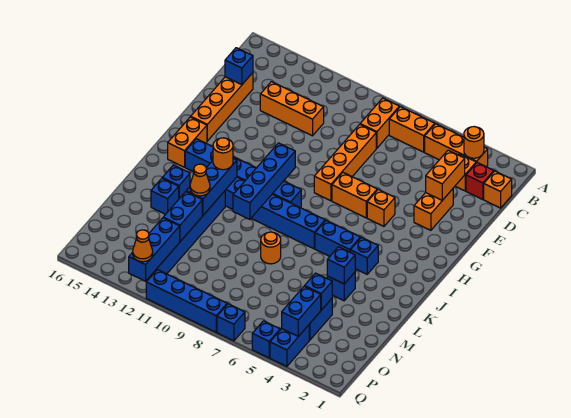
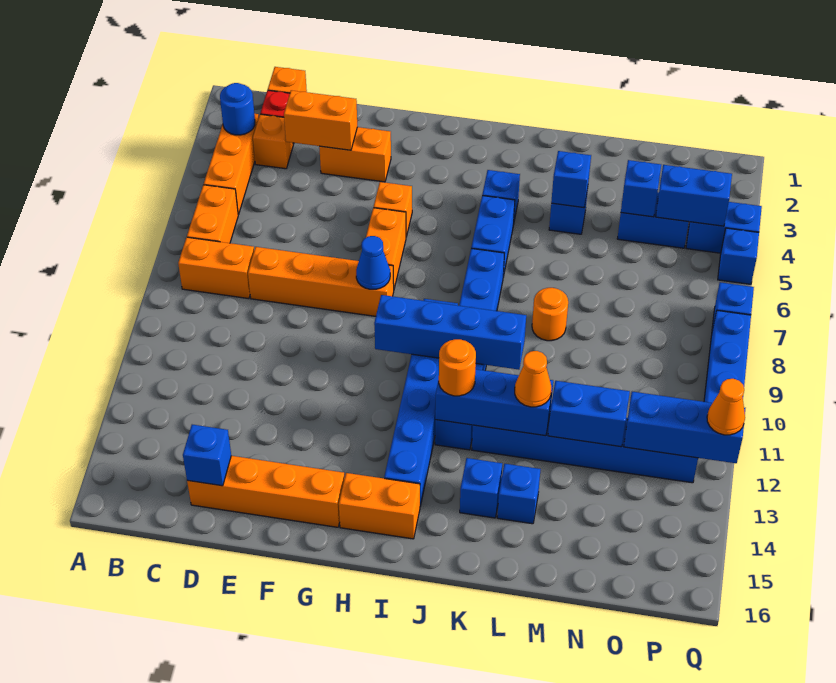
orange round brick B3 level 2 -> blue round brick B3 level 2
orange brick D11:D13 level 1 -> none
none -> blue cone G8 level 2

